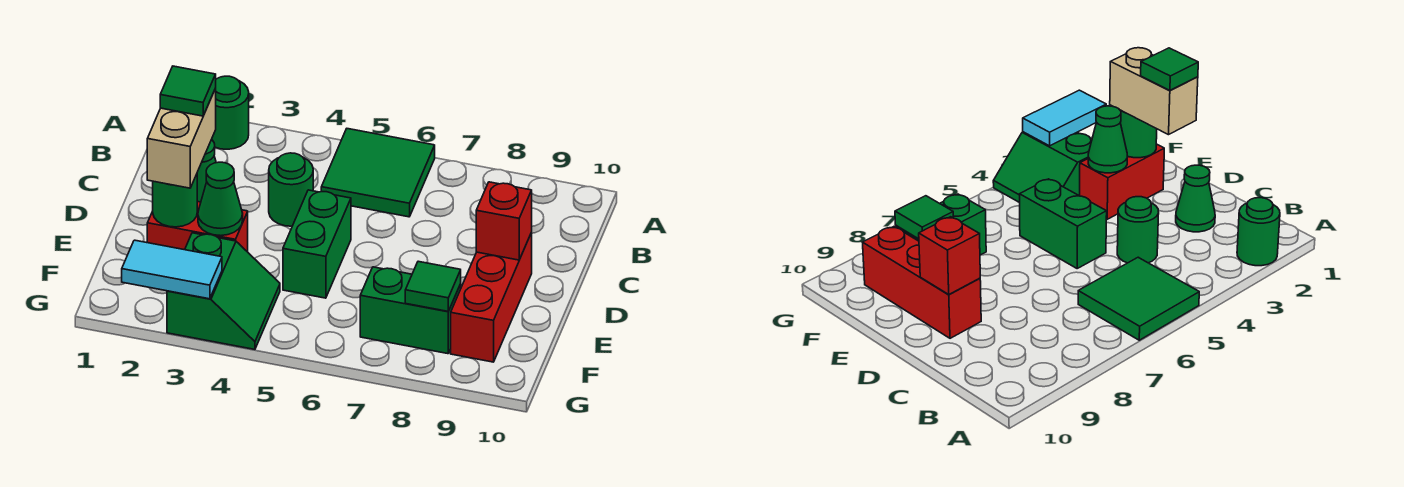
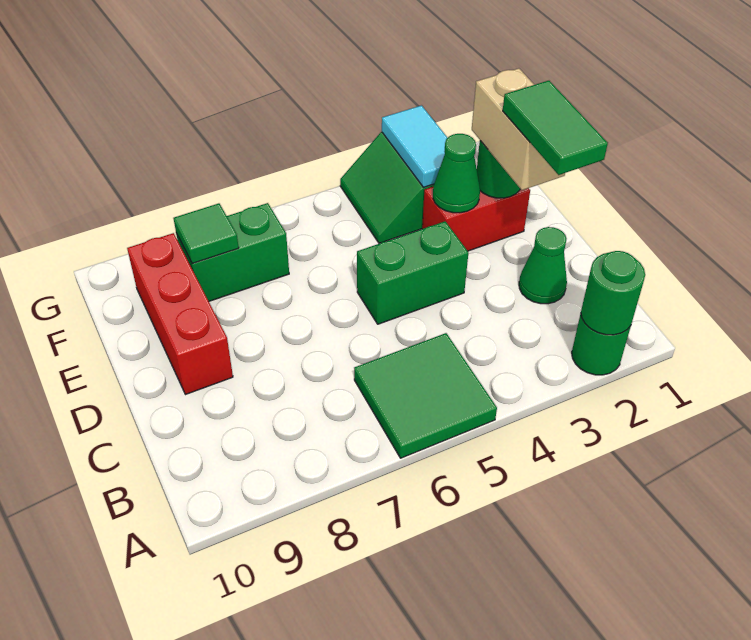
green round brick C4 level 1 -> green round brick A2 level 2
green tile D2 level 4 -> green tile C2:D2 level 4
green brick D5:E5 level 1 -> green brick D4:D5 level 1
red brick D9 level 2 -> none
cyan tile G2:G3 level 2 -> cyan tile F3:G3 level 2

